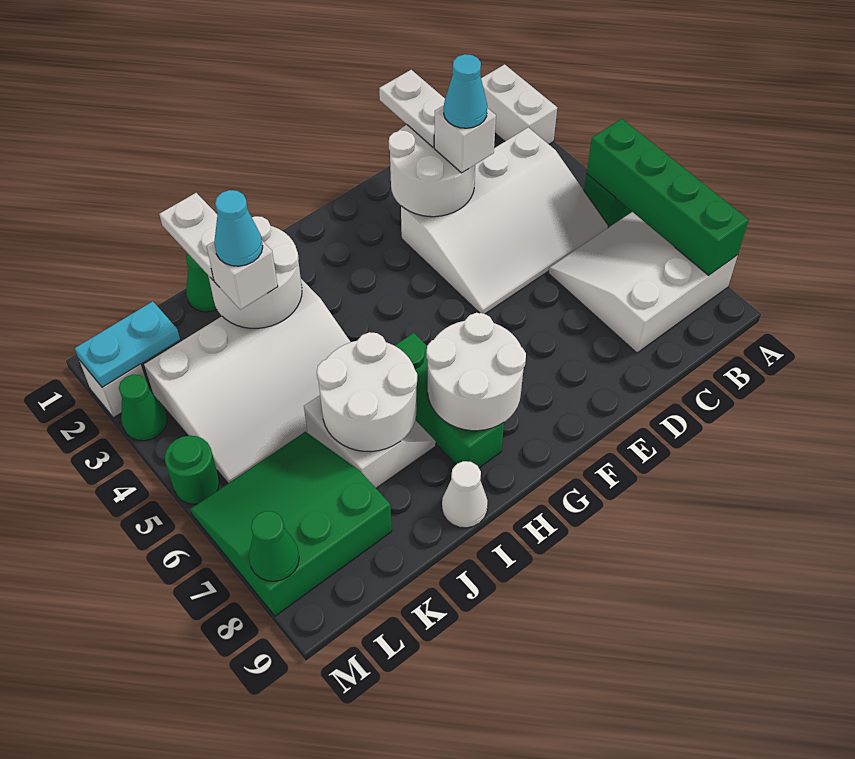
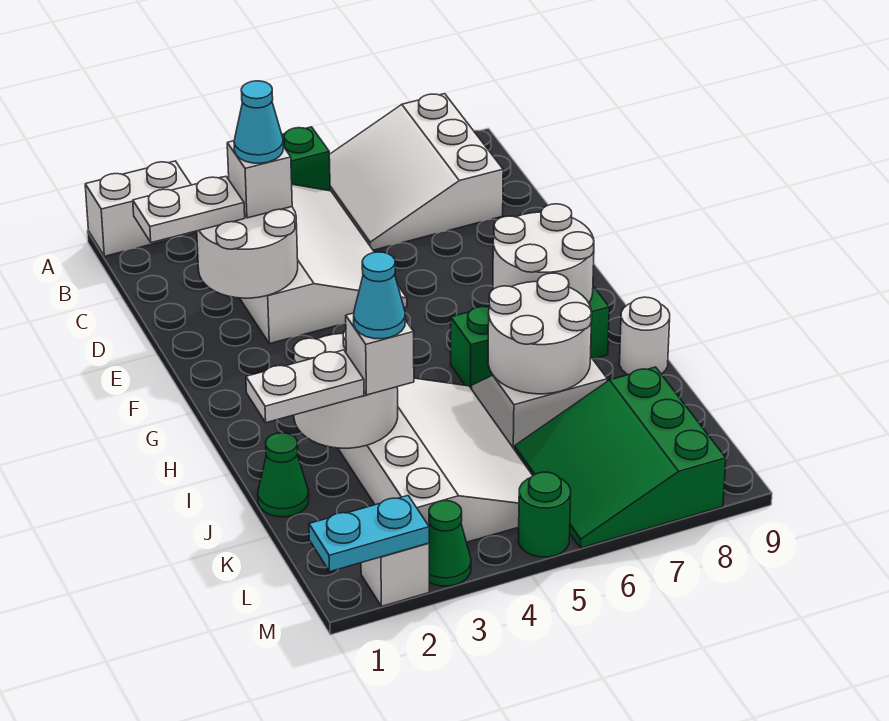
green brick A5:A8 level 2 -> none
white cone I9 level 1 -> white round brick I9 level 1
cyan plate L2:M2 level 2 -> cyan plate M1:M2 level 2
green cone M8 level 2 -> none

